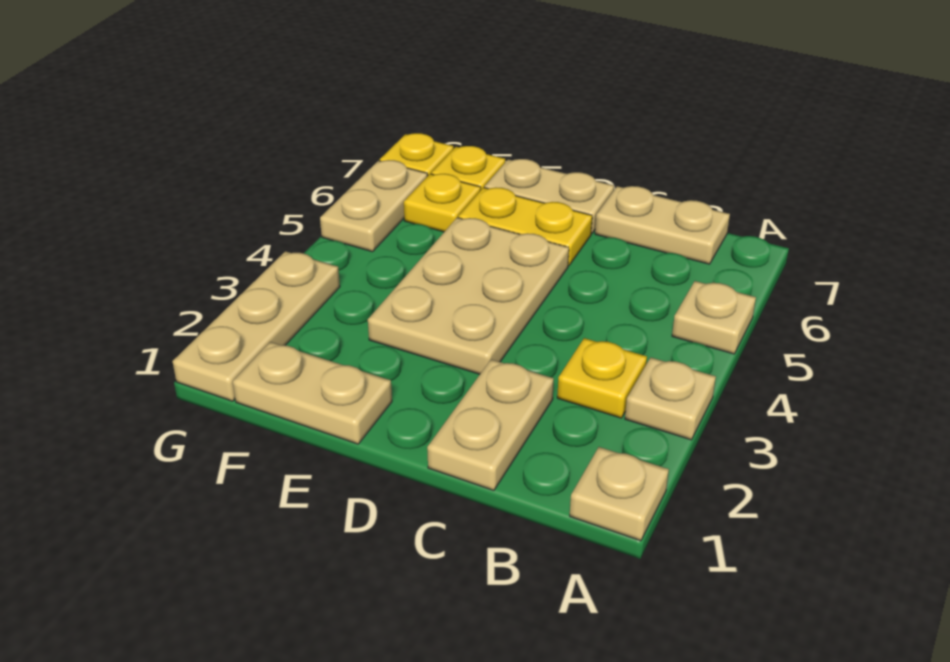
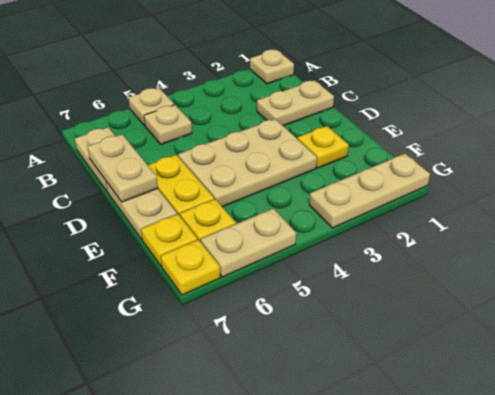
tan plate A3 level 1 -> tan plate B5 level 1
yellow plate B3 level 1 -> yellow plate E2 level 1
tan plate E1:F1 level 1 -> tan plate C7:D7 level 2

